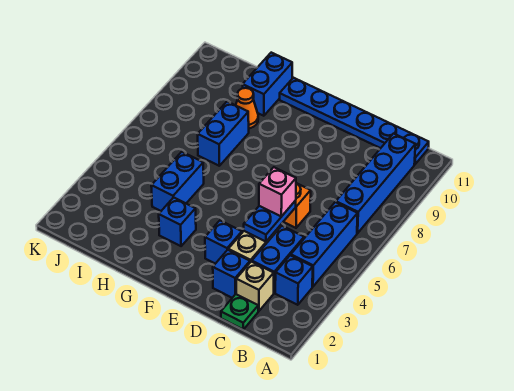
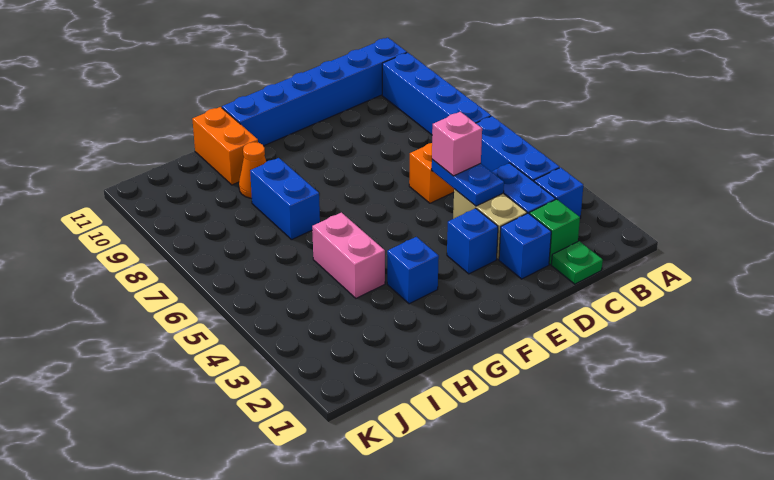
blue plate B11:G11 level 1 -> blue brick B11:G11 level 1
tan brick C2 level 1 -> green brick C2 level 1
blue brick H4:H5 level 1 -> pink brick H4:H5 level 1
blue brick H10:H11 level 1 -> orange brick H10:H11 level 1

